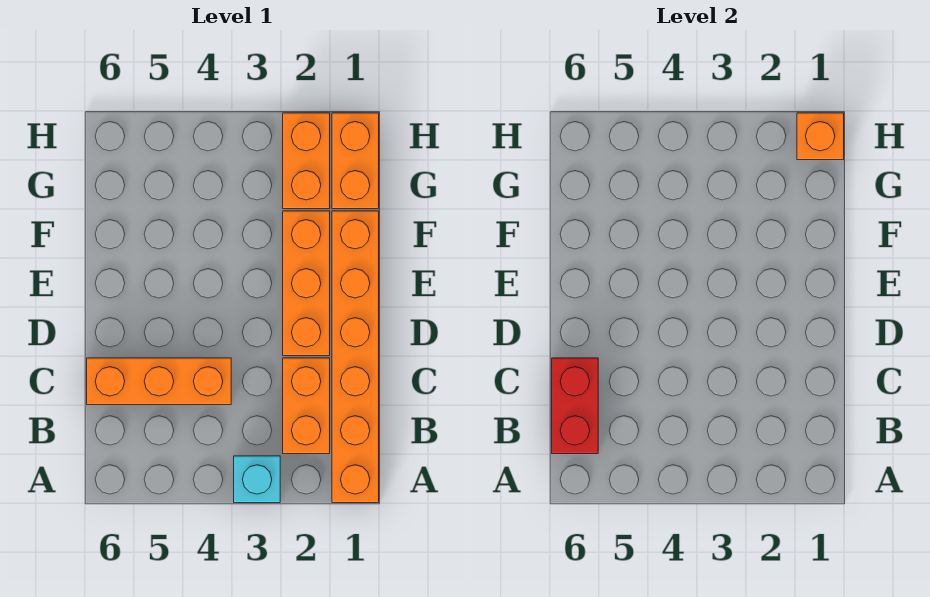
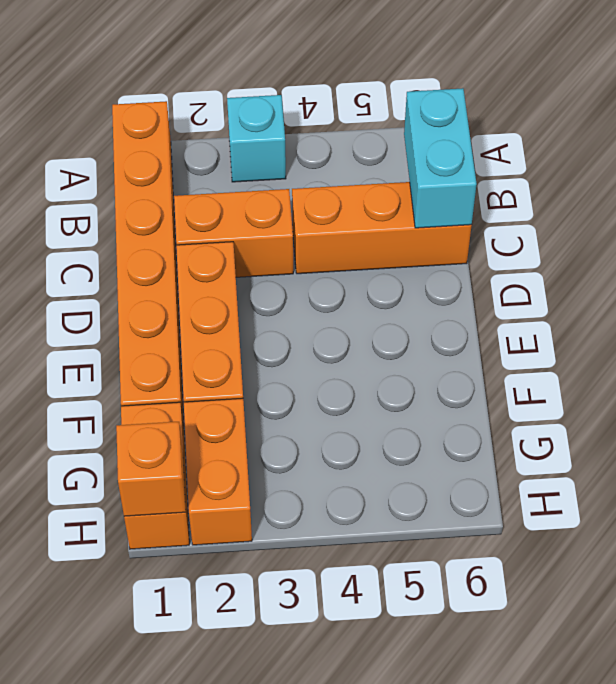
orange brick B2:C2 level 1 -> orange brick C2:C3 level 1
red brick B6:C6 level 2 -> cyan brick B6:C6 level 2

